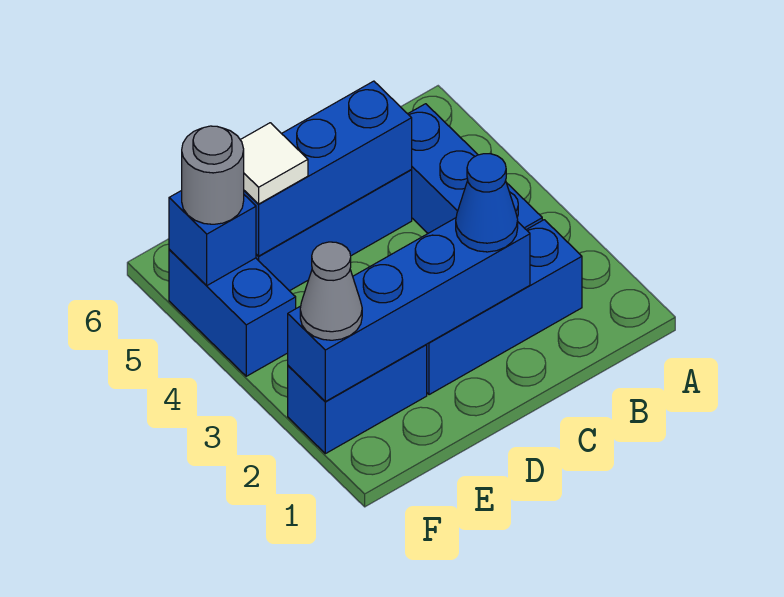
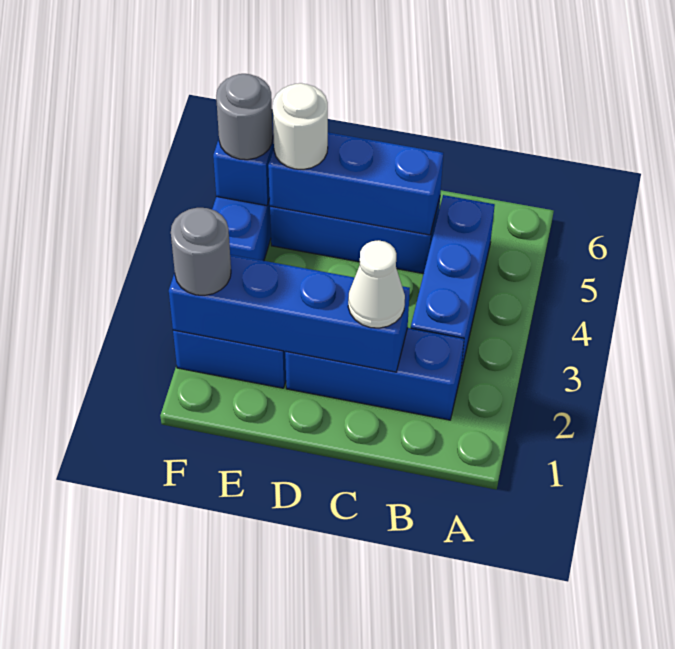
blue cone C2 level 3 -> white cone C2 level 3
white tile E5 level 3 -> white round brick E5 level 3
grey cone F2 level 3 -> grey round brick F2 level 3

